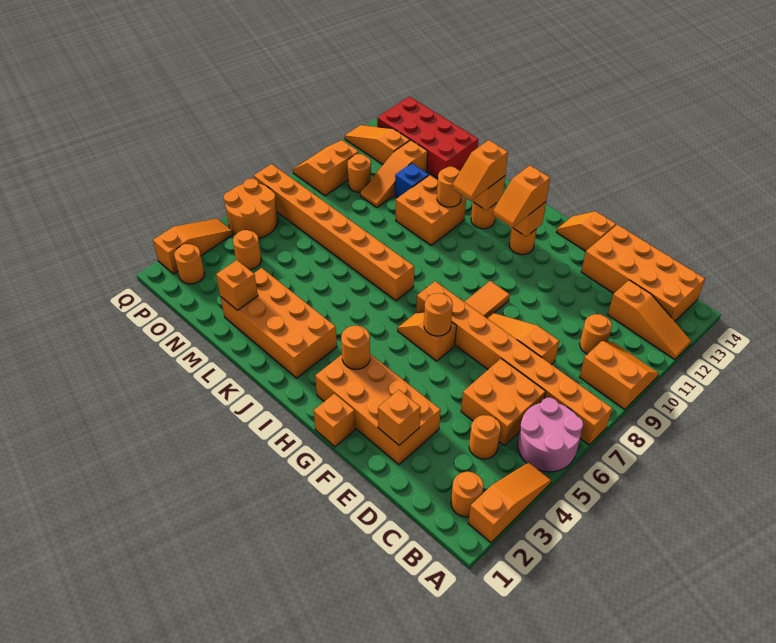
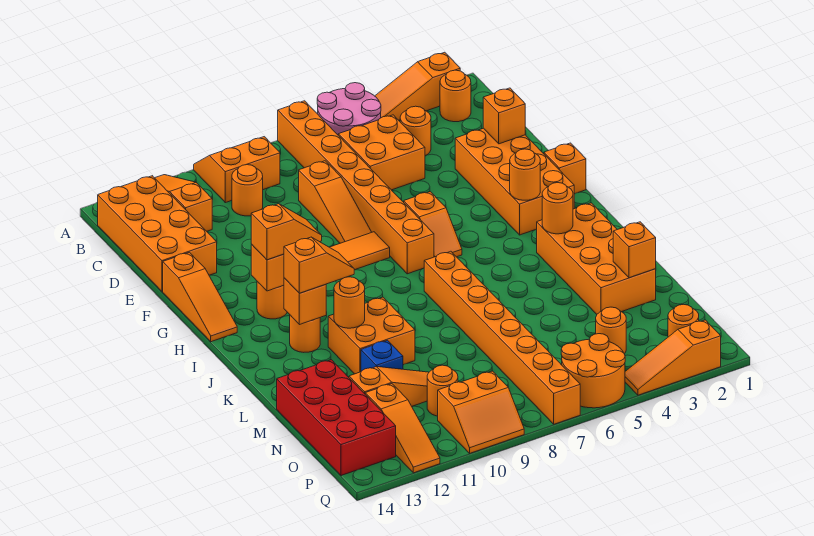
orange slope A9:B10 level 1 top 9 -> orange slope A9:B10 level 1 top B
orange slope F14:G14 level 1 top F -> orange slope F14:H14 level 1 top F
orange round brick G6 level 2 -> orange round brick J3 level 2

